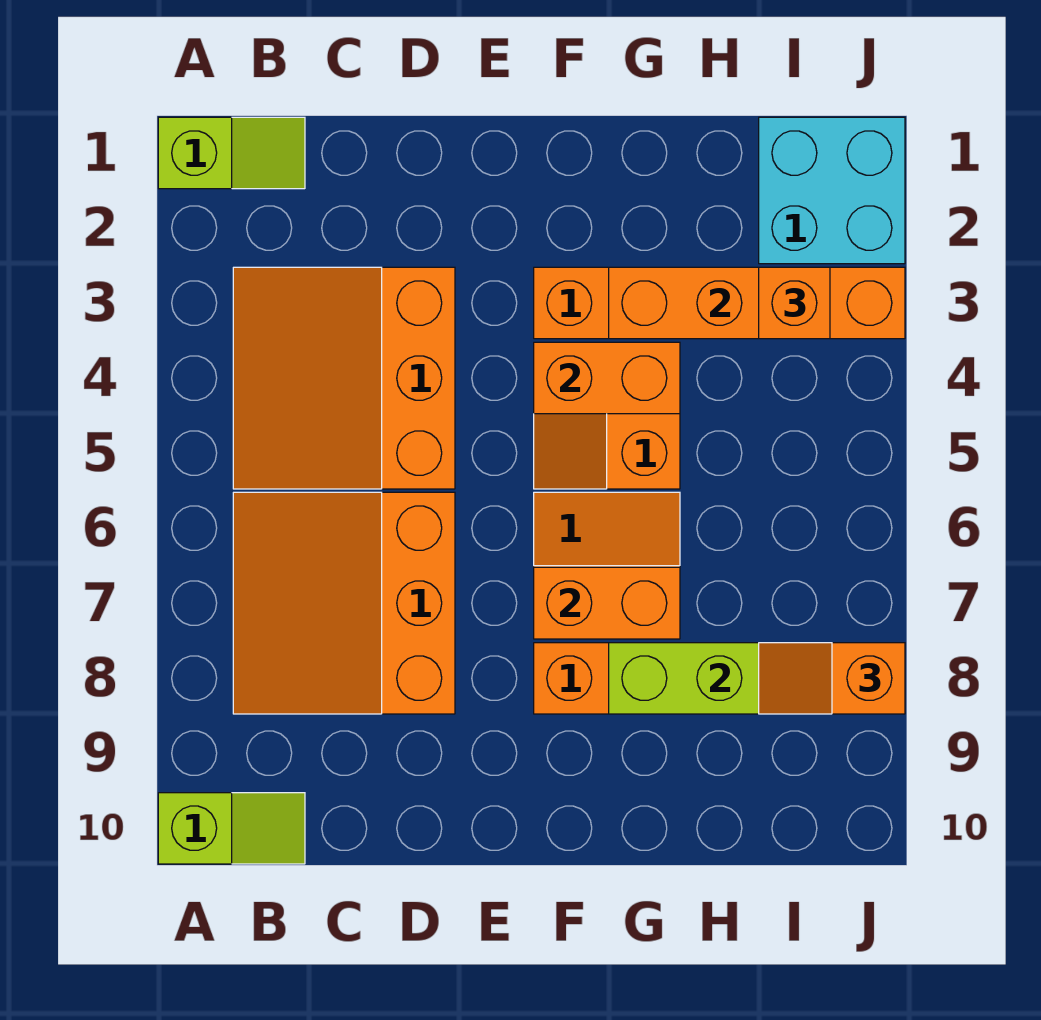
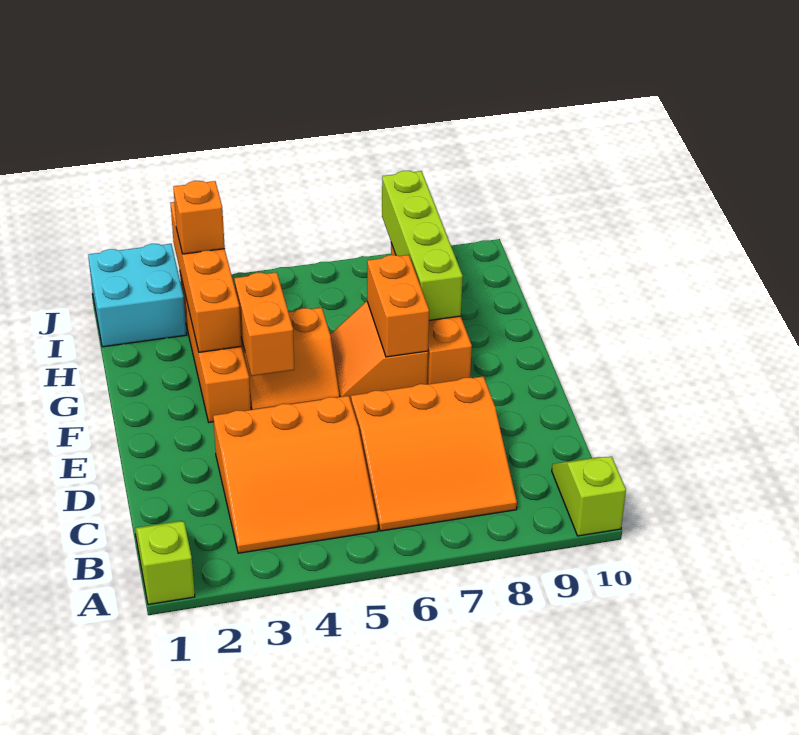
orange slope I8:J8 level 3 top J -> none

